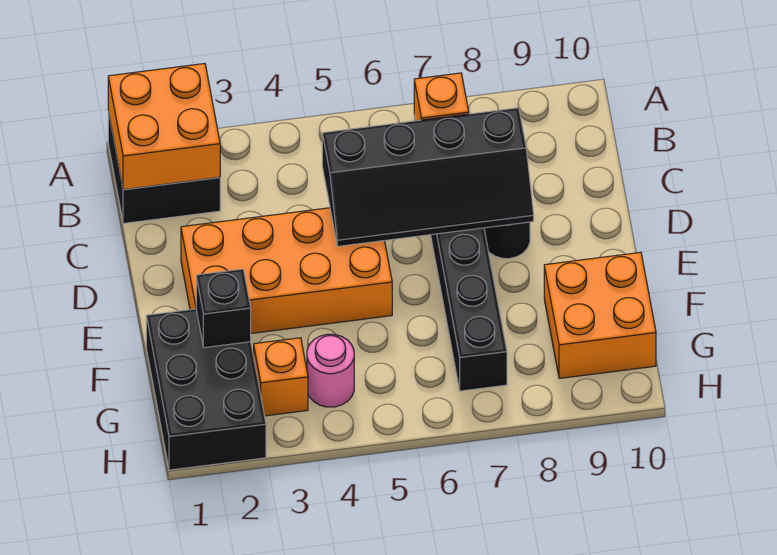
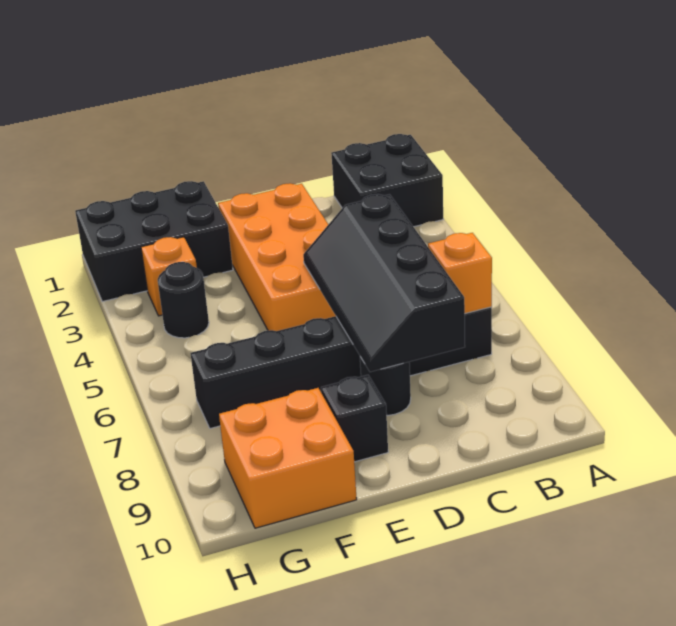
orange brick A1:B2 level 2 -> none
black brick F2 level 2 -> black brick E9 level 1
pink round brick G4 level 1 -> black round brick G4 level 1

